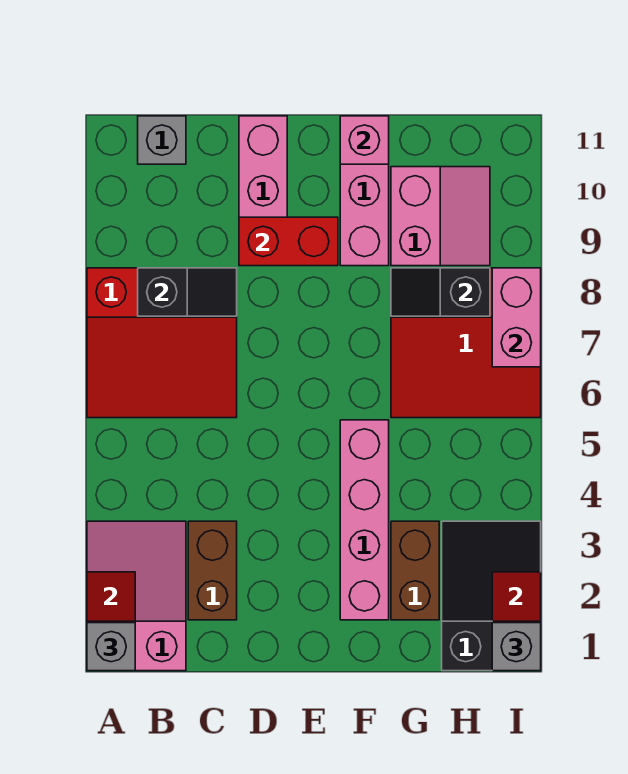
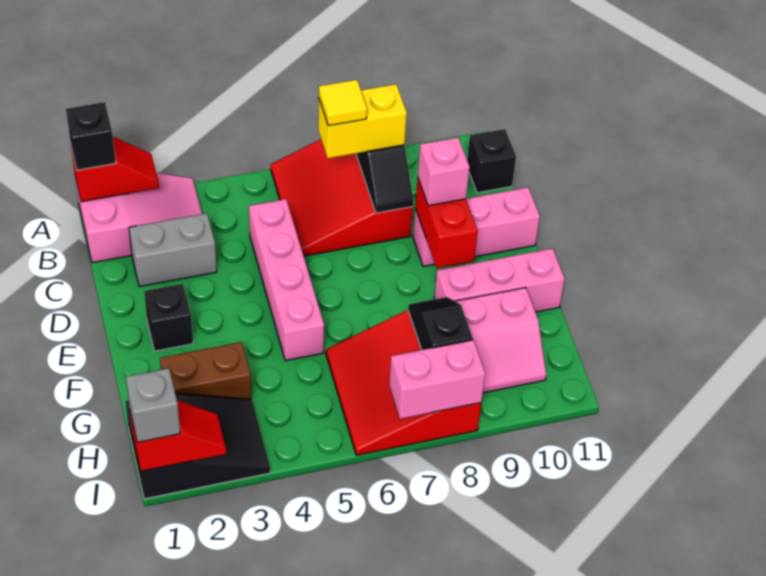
grey brick A1 level 3 -> black brick A1 level 3
none -> yellow brick B7:B8 level 3
none -> yellow tile B7 level 4
grey brick B11 level 1 -> black brick B11 level 1
brown brick C2:C3 level 1 -> grey brick C2:C3 level 1
none -> black brick E2 level 1
pink brick F2:F5 level 1 -> pink brick C5:F5 level 1
pink brick F11 level 2 -> pink brick D9 level 3

